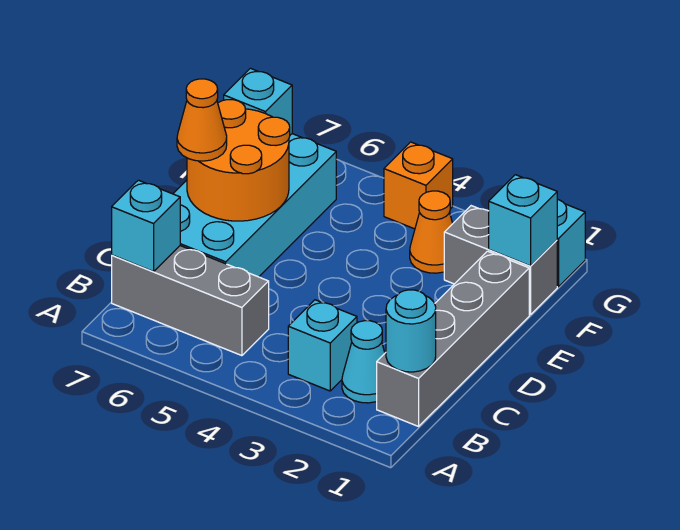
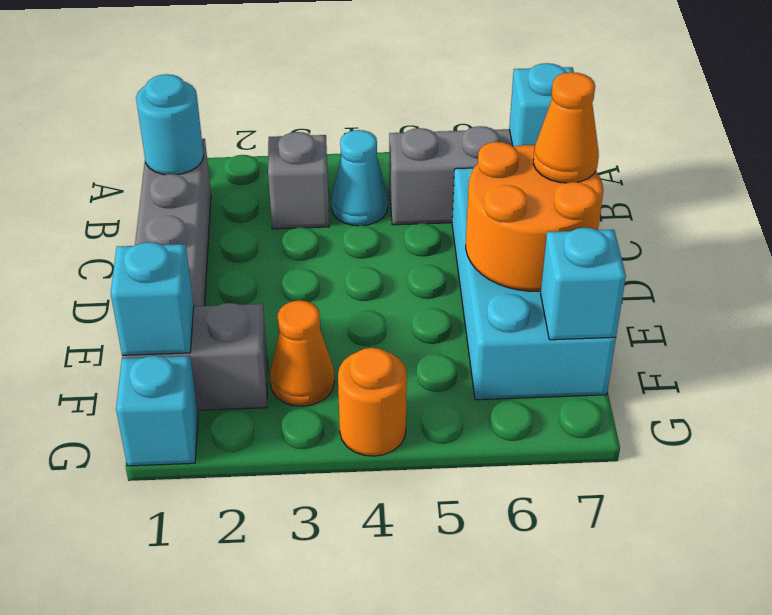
cyan cone B2 level 1 -> cyan cone B4 level 1
cyan brick B3 level 1 -> grey brick B3 level 1
orange brick G4 level 1 -> orange round brick G4 level 1

